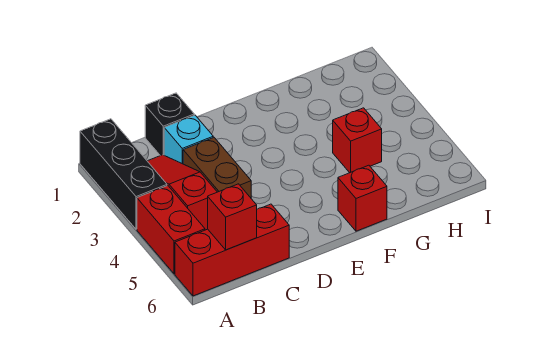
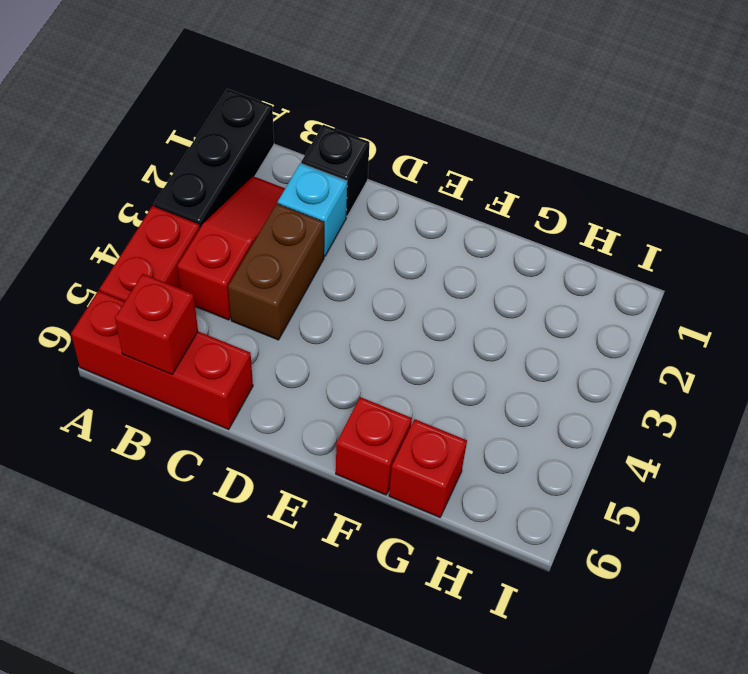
red brick G4 level 1 -> red brick G6 level 1

